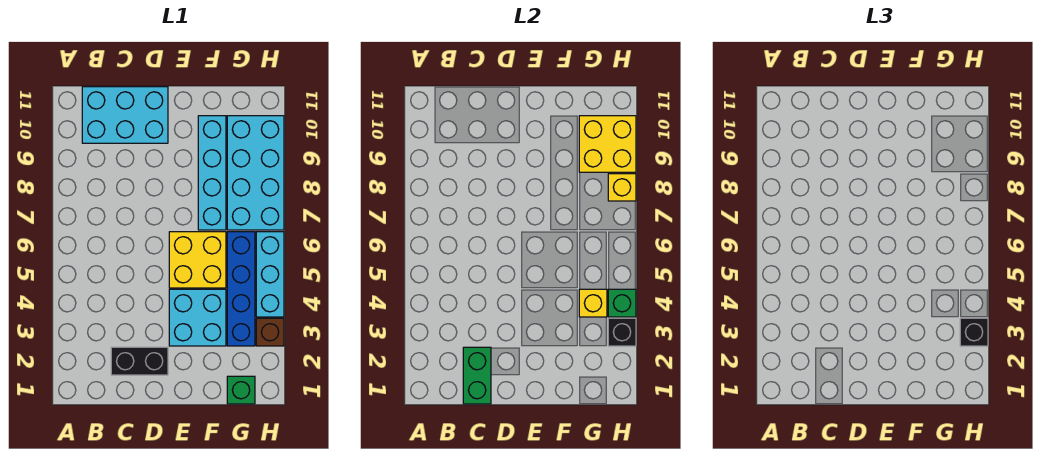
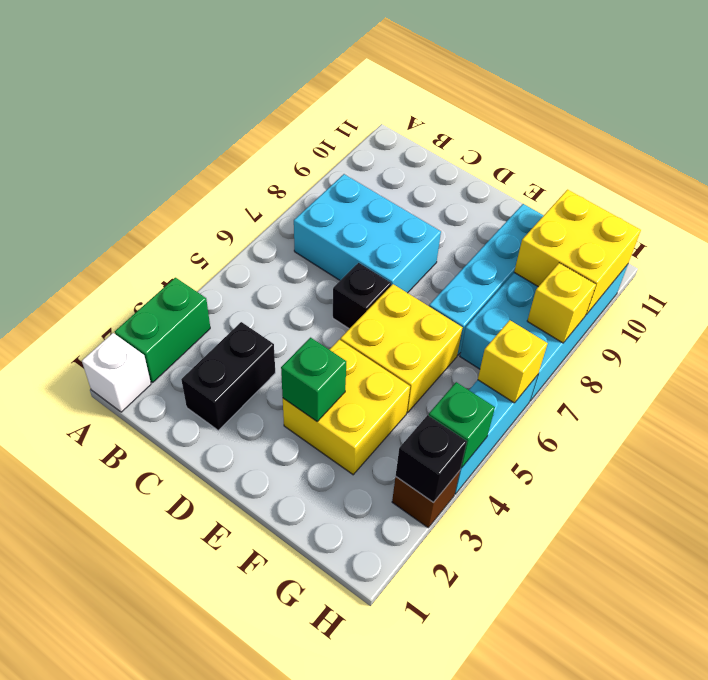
none -> white brick A1 level 1
cyan brick B10:D11 level 1 -> cyan brick B7:D8 level 1
green brick C1:C2 level 2 -> green brick A2:A3 level 1
black brick C2:D2 level 1 -> black brick C2:C3 level 1
cyan brick E3:F4 level 1 -> yellow brick E3:F4 level 1
green brick G1 level 1 -> green brick E3 level 2
blue brick G3:G6 level 1 -> none
yellow brick G4 level 2 -> yellow brick H6 level 2
black brick H3 level 3 -> black brick D6 level 1

